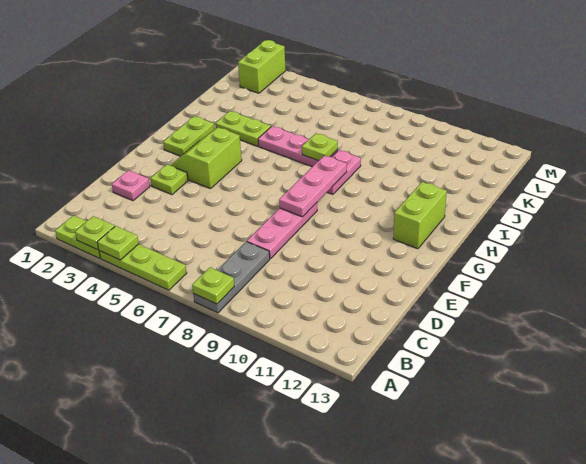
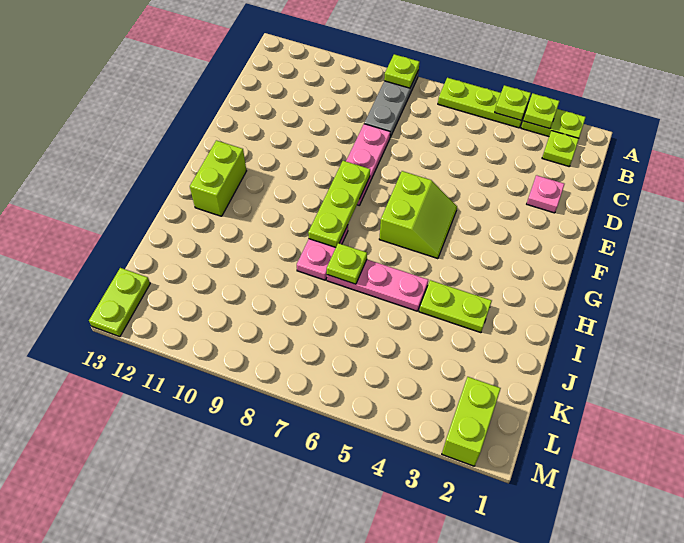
lime plate E3 level 1 -> lime plate B2 level 1
lime slope F3:G4 level 1 top 4 -> lime slope F5:G6 level 1 top 6
pink plate F8:H8 level 2 -> lime plate F8:H8 level 2
lime plate G2:H2 level 1 -> lime plate L13:M13 level 1

